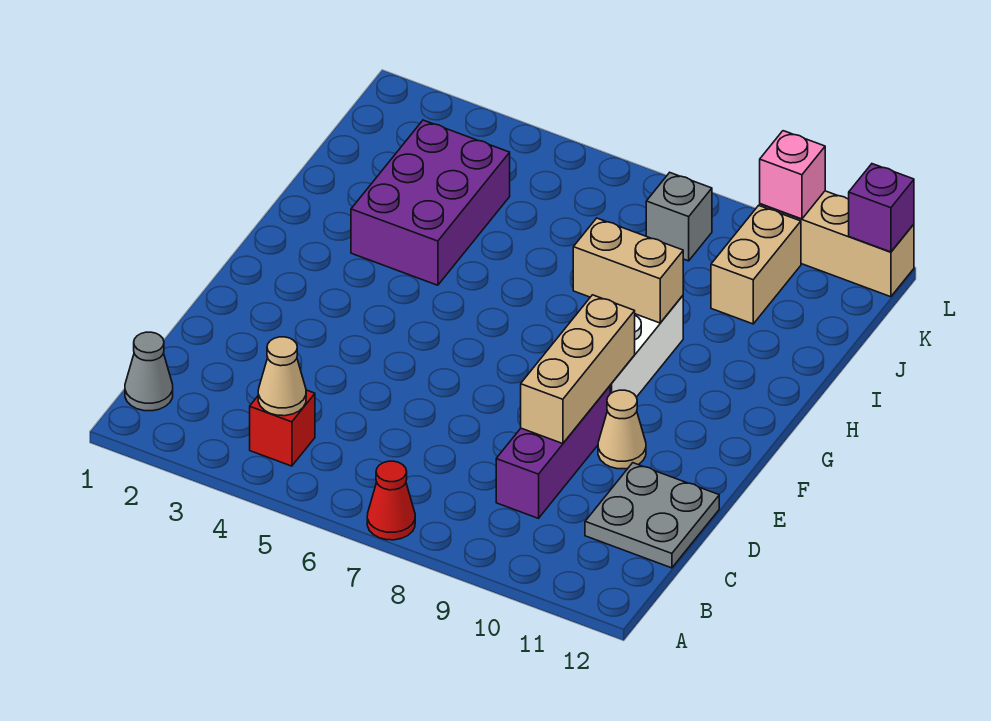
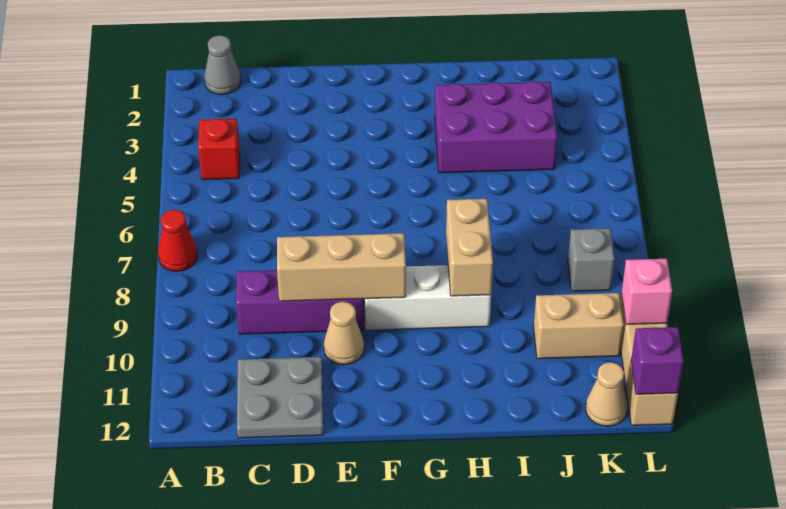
tan cone B4 level 2 -> tan cone K12 level 1

